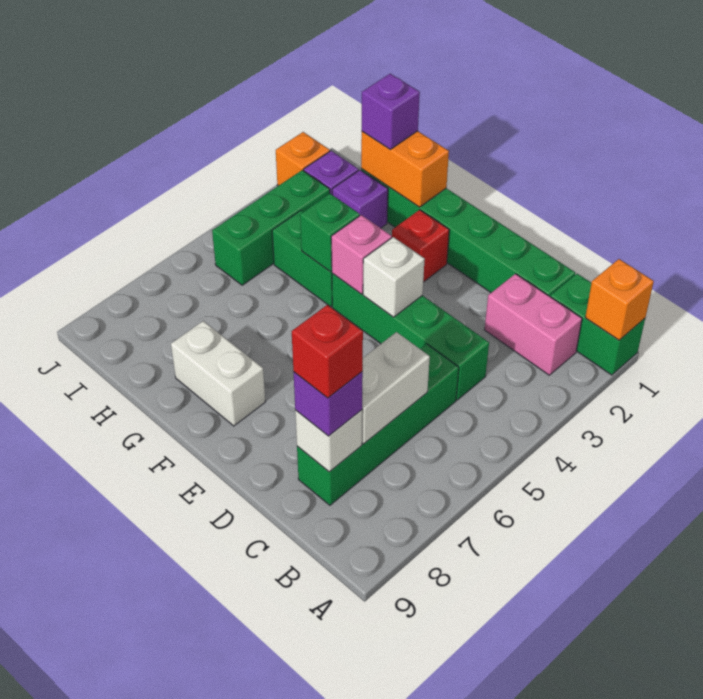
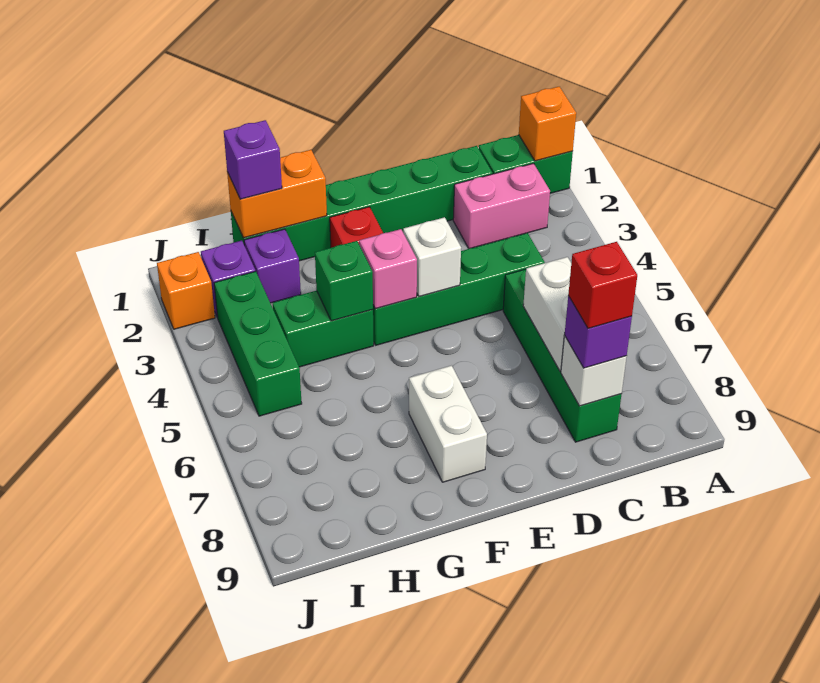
white brick F8:G8 level 1 -> white brick F7:F8 level 1

